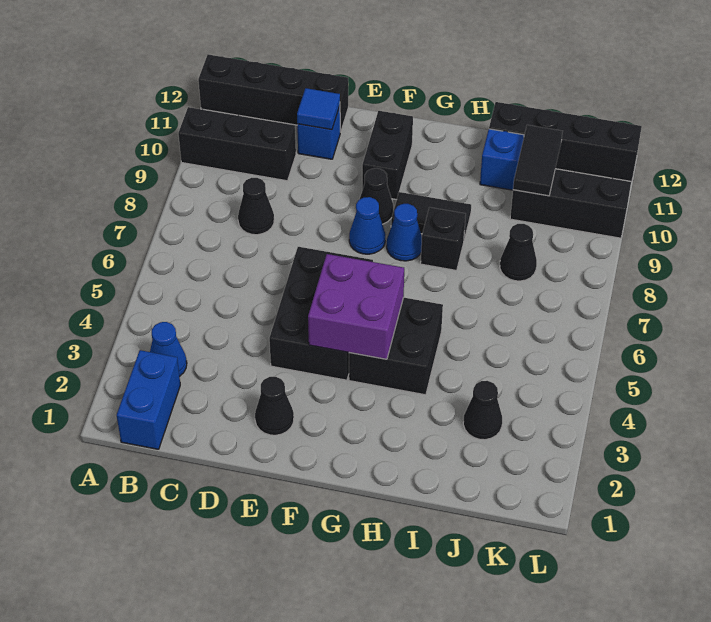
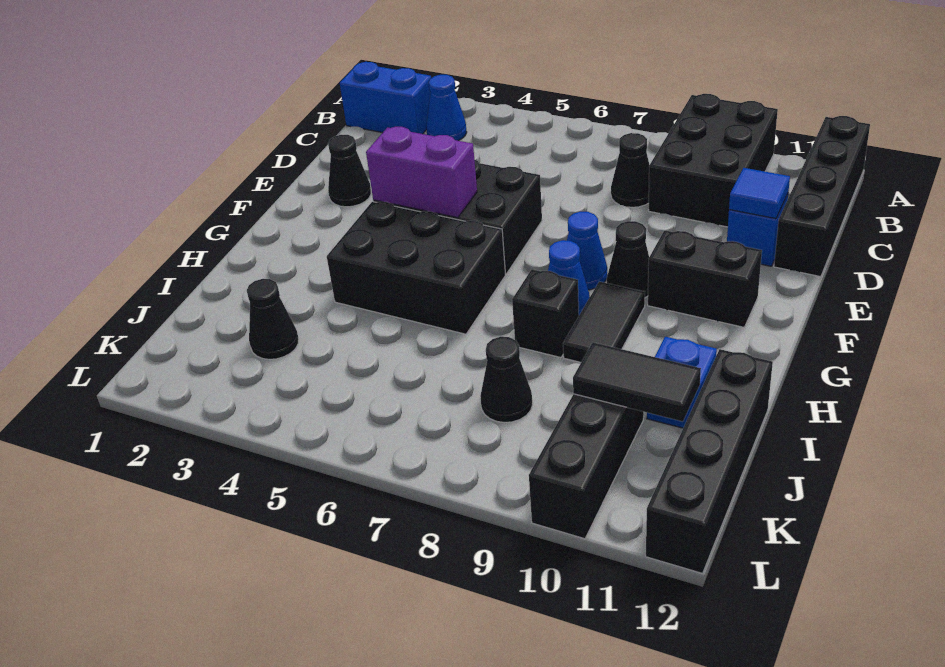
black brick A10:C10 level 1 -> black brick A9:C10 level 1
purple brick F4:G5 level 2 -> purple brick F4:F5 level 2
black brick G4:H5 level 1 -> black brick G4:H6 level 1

